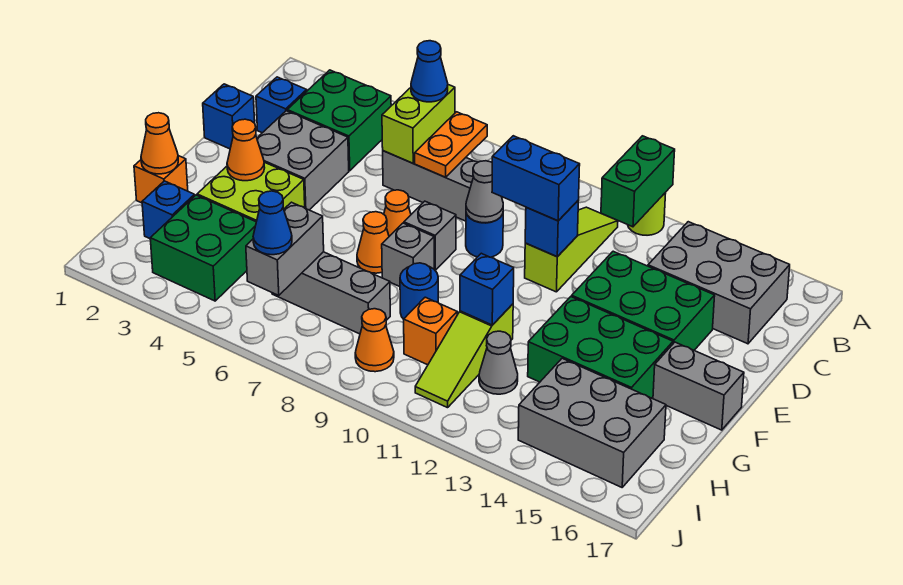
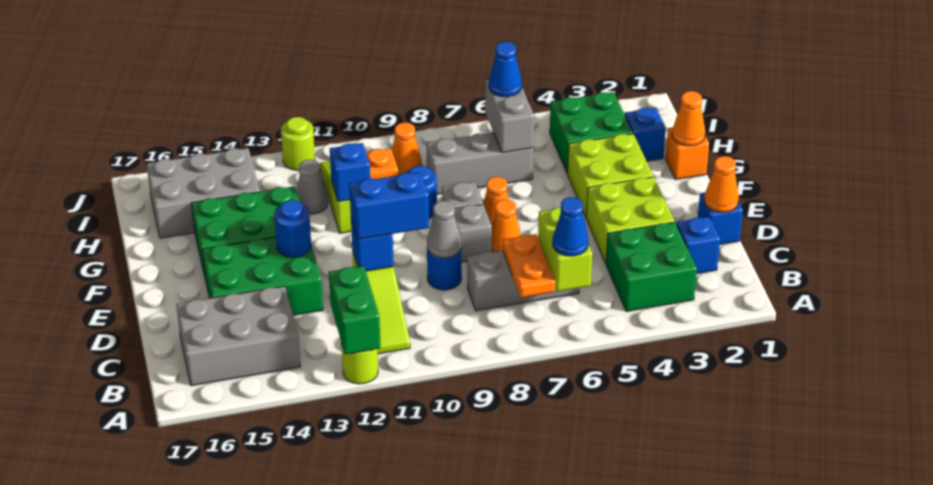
grey brick D3:E4 level 1 -> lime brick D3:E4 level 1
none -> blue round brick E13 level 2
orange cone F3 level 2 -> orange cone D1 level 2
grey brick F16:F17 level 1 -> none
none -> lime round brick J12 level 1

